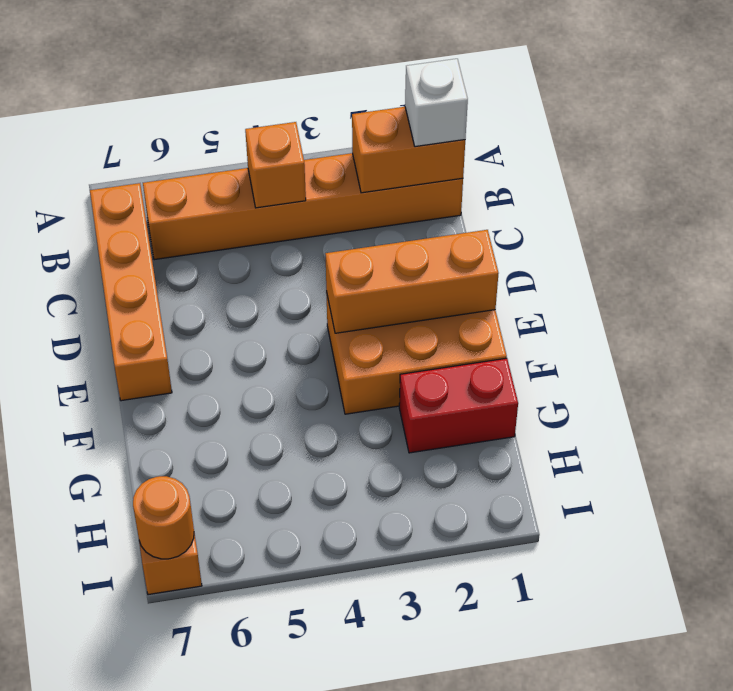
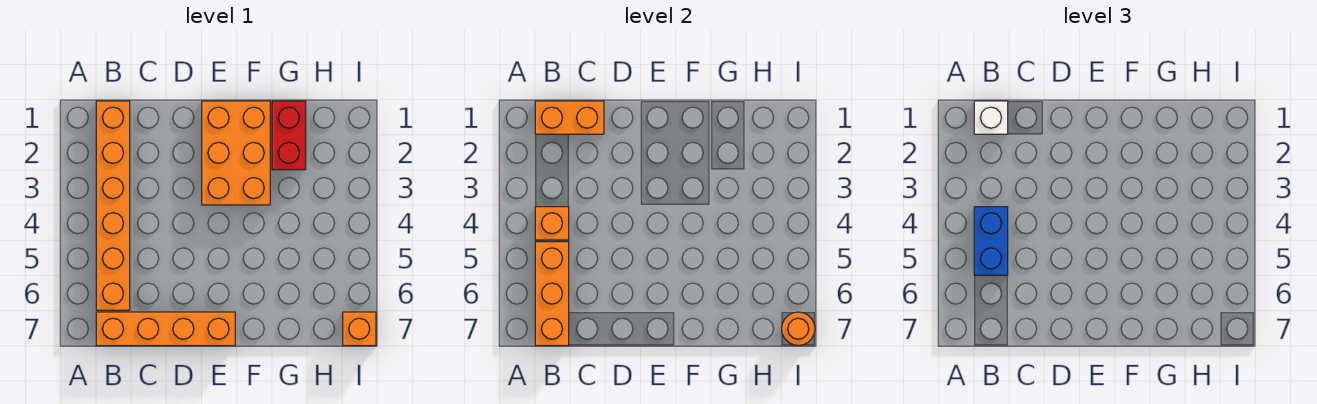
orange brick B1:B2 level 2 -> orange brick B1:C1 level 2
none -> blue brick B4:B5 level 3
orange brick E1:E3 level 2 -> orange brick B5:B7 level 2

